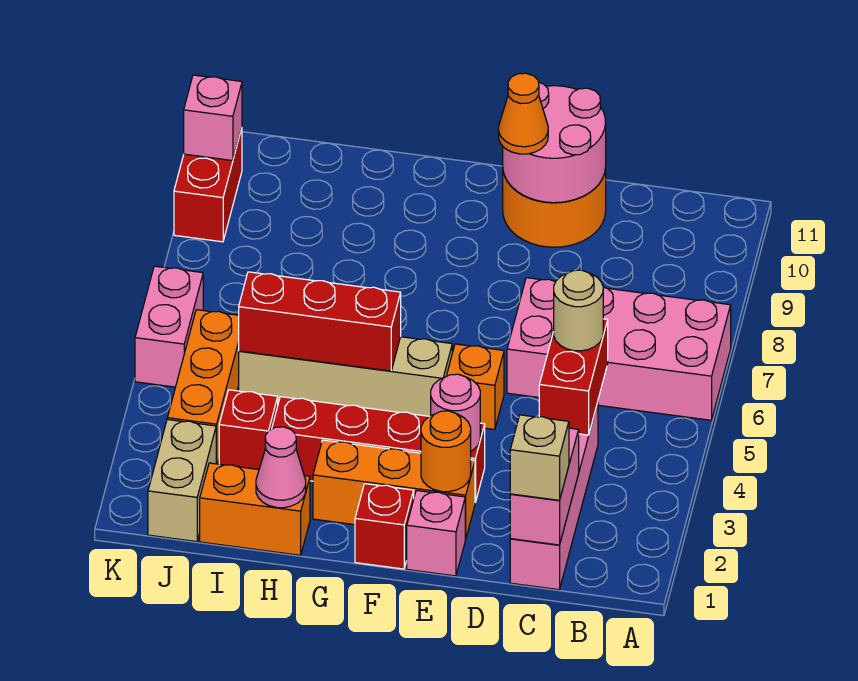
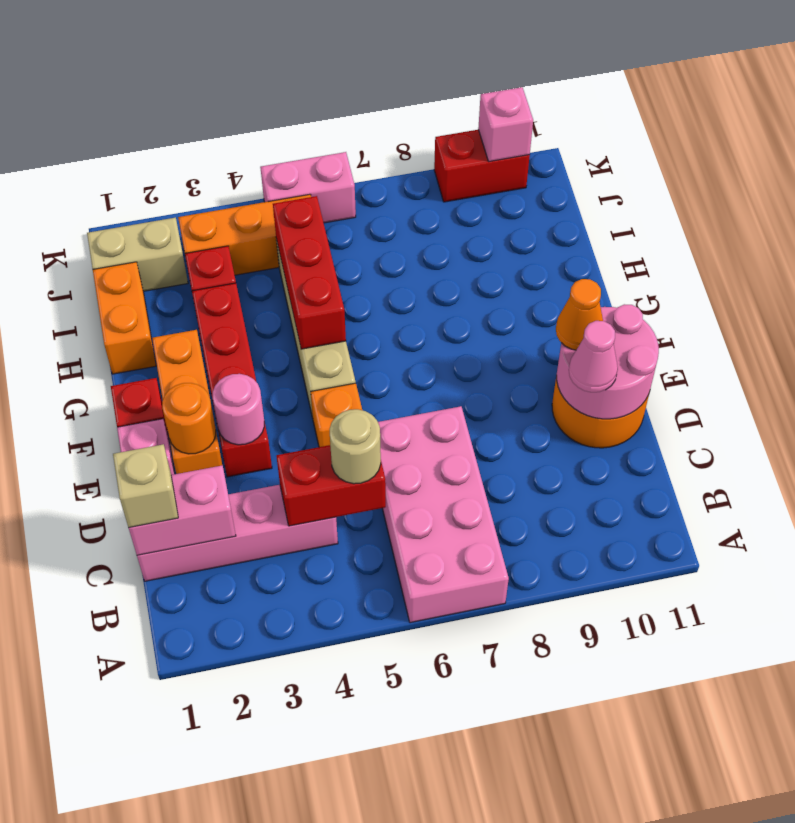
pink cone H1 level 2 -> pink cone D10 level 3

